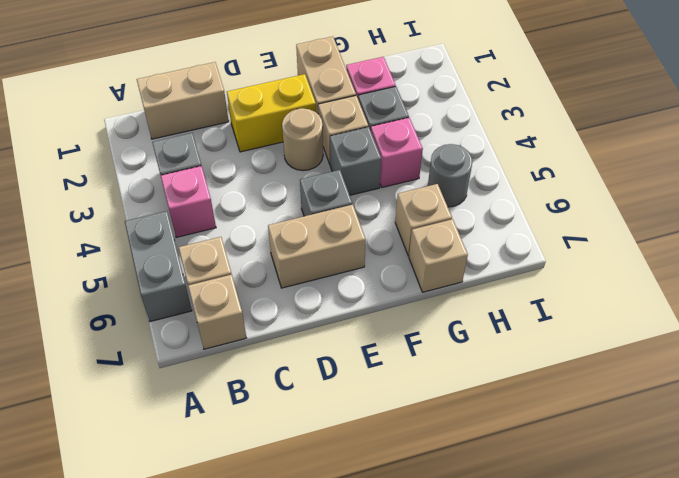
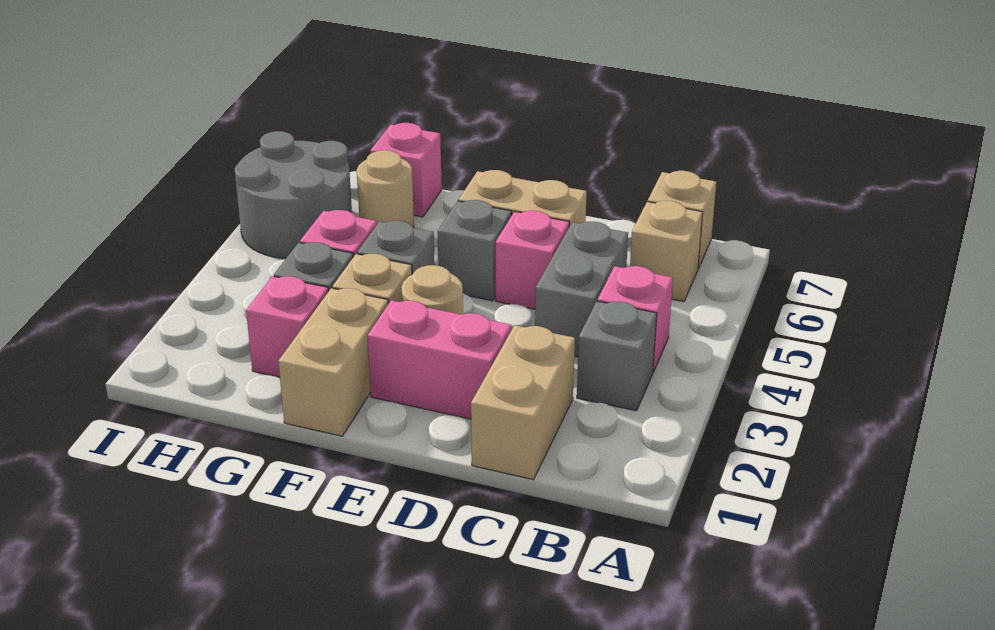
grey brick A5:A6 level 1 -> grey brick C4:C5 level 1
tan brick B1:C1 level 1 -> tan brick C1:C2 level 1
yellow brick D2:E2 level 1 -> pink brick D2:E2 level 1
none -> pink brick D5 level 1
tan brick G6 level 1 -> tan round brick G6 level 1
tan brick G7 level 1 -> pink brick G7 level 1
grey round brick H5 level 1 -> grey round brick H5:I6 level 1

